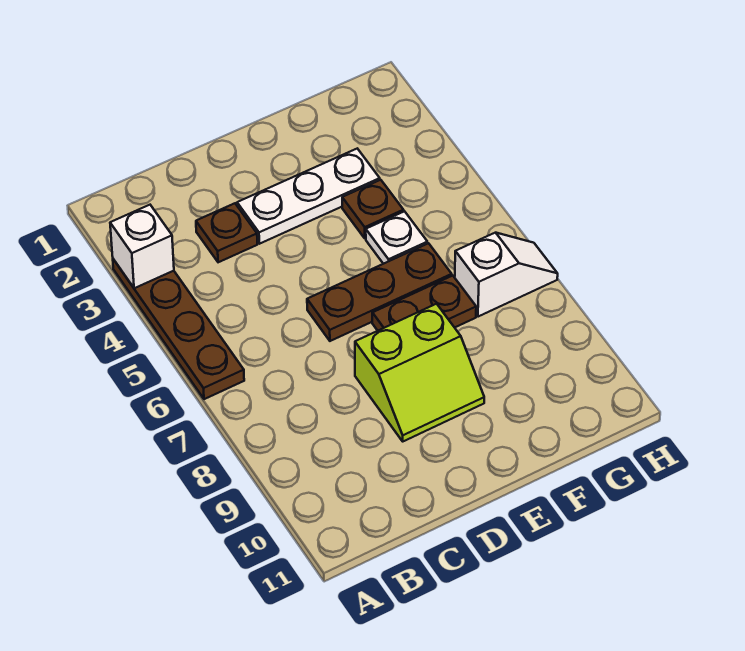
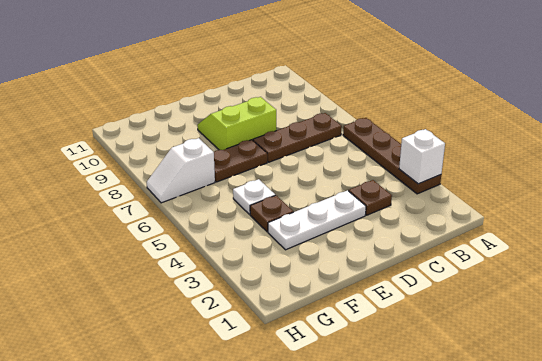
brown plate D6:F6 level 1 -> brown plate B7:D7 level 1

